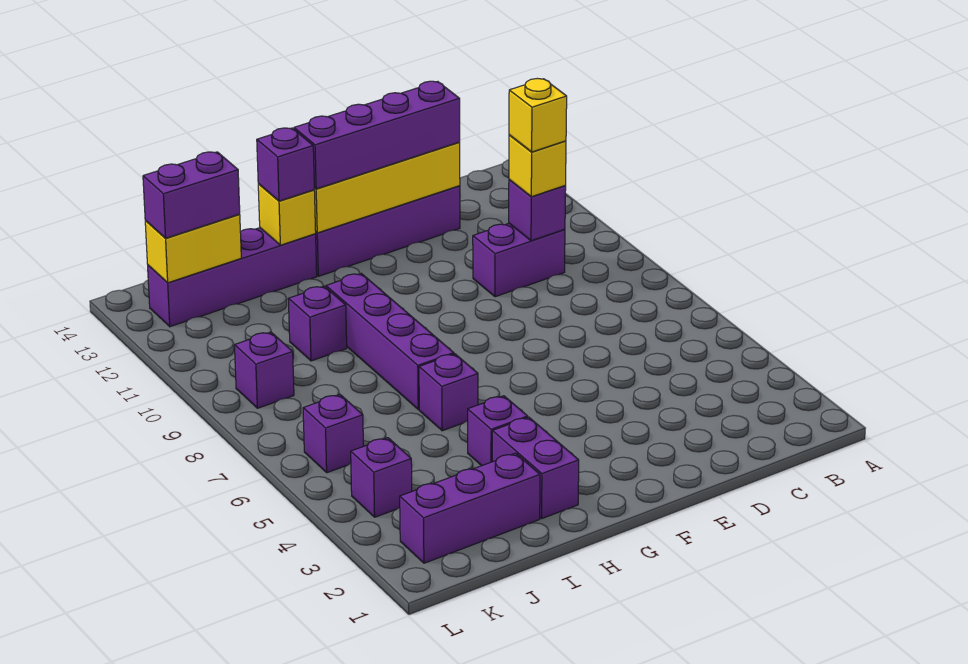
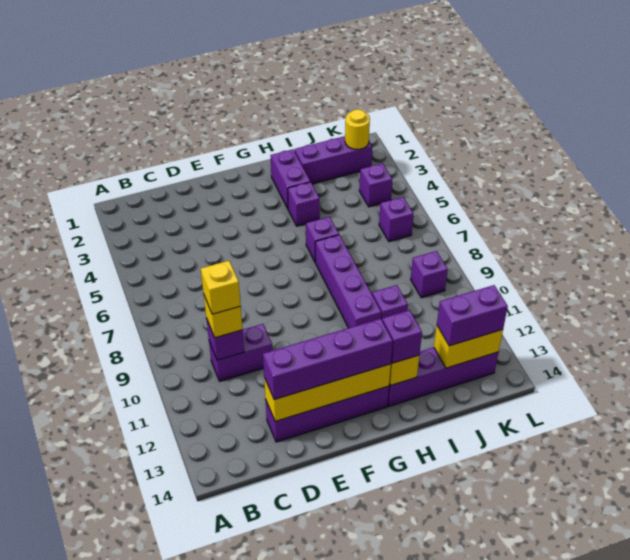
none -> yellow round brick K2 level 2

